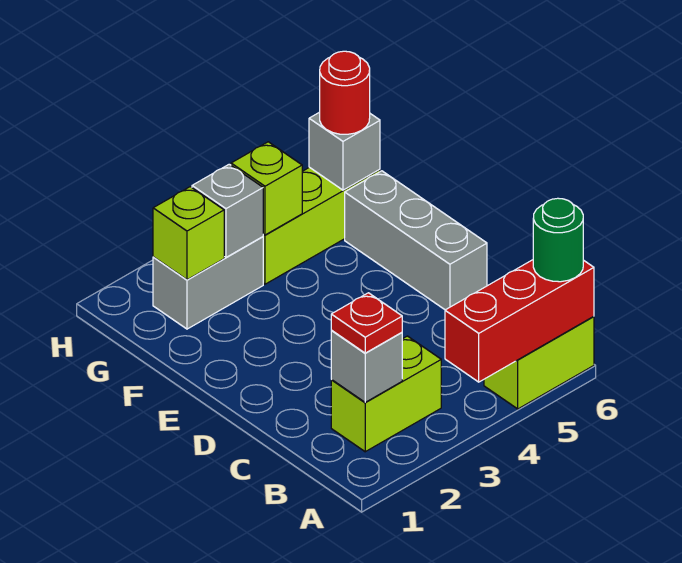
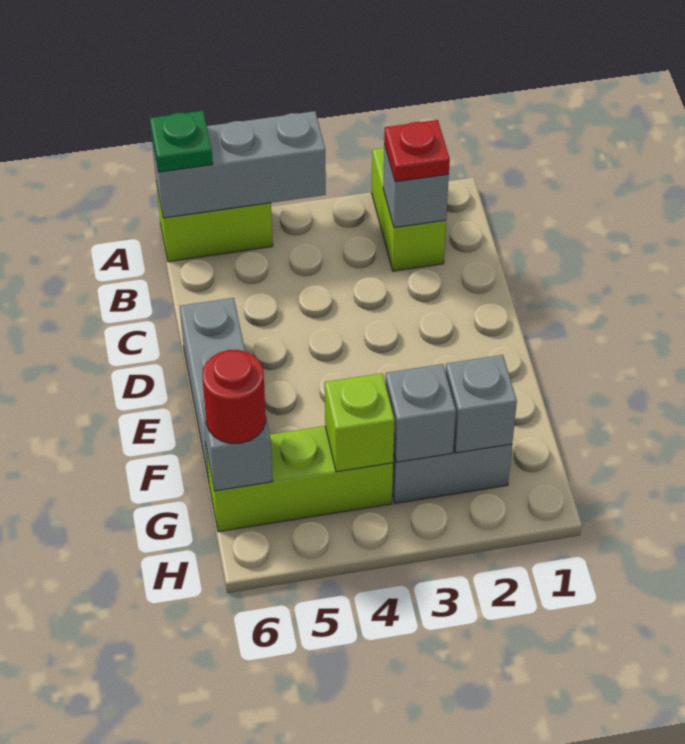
red brick A4:A6 level 2 -> grey brick A4:A6 level 2
green round brick A6 level 3 -> green plate A6 level 3
lime brick B2:B3 level 1 -> lime brick A2:B2 level 1
lime brick G2 level 2 -> grey brick G2 level 2

